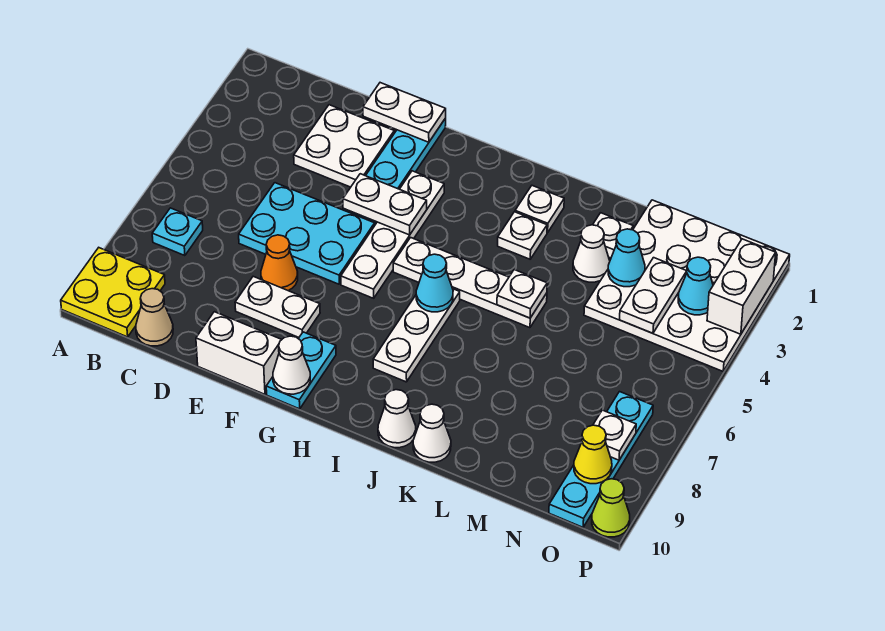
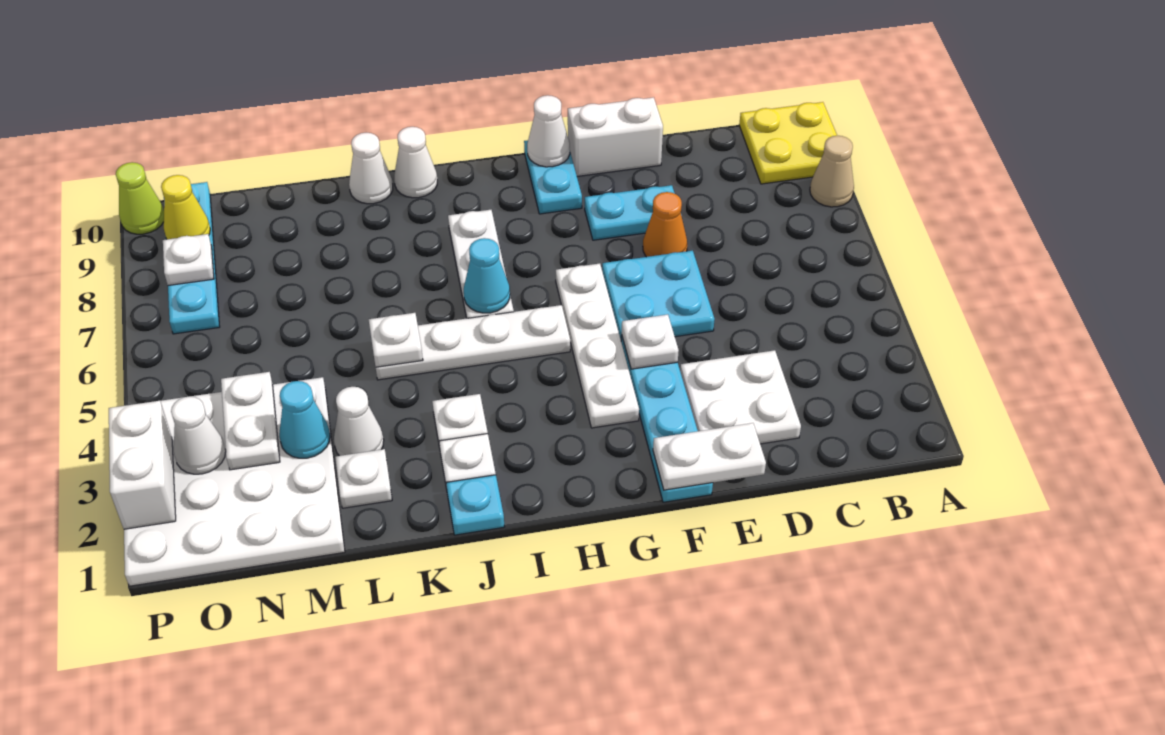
cyan plate B7 level 1 -> cyan plate J1 level 1
tan cone C10 level 1 -> tan cone A8 level 1
cyan plate D5:F6 level 1 -> cyan plate E5:F6 level 1
white plate E8:F8 level 1 -> cyan plate E8:F8 level 1
white plate F4:G4 level 2 -> white plate F4 level 2
cyan cone O3 level 2 -> white cone O3 level 2

